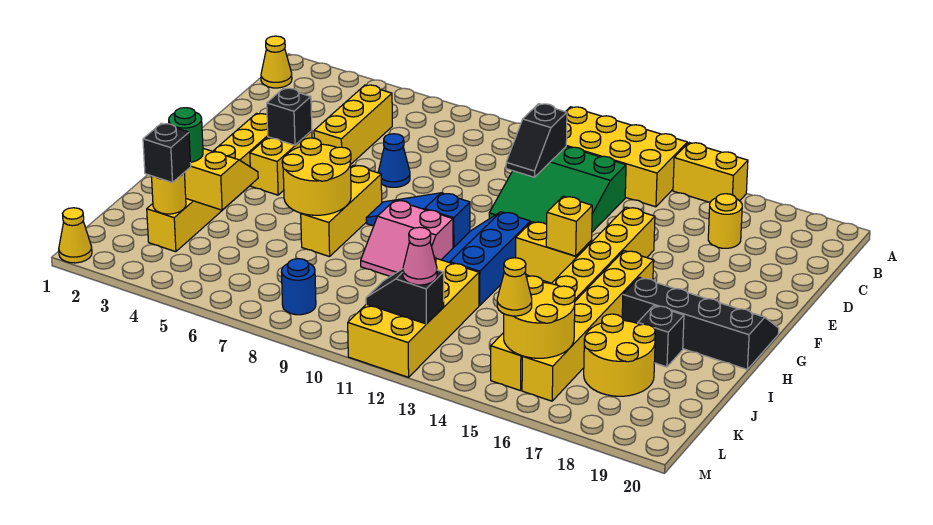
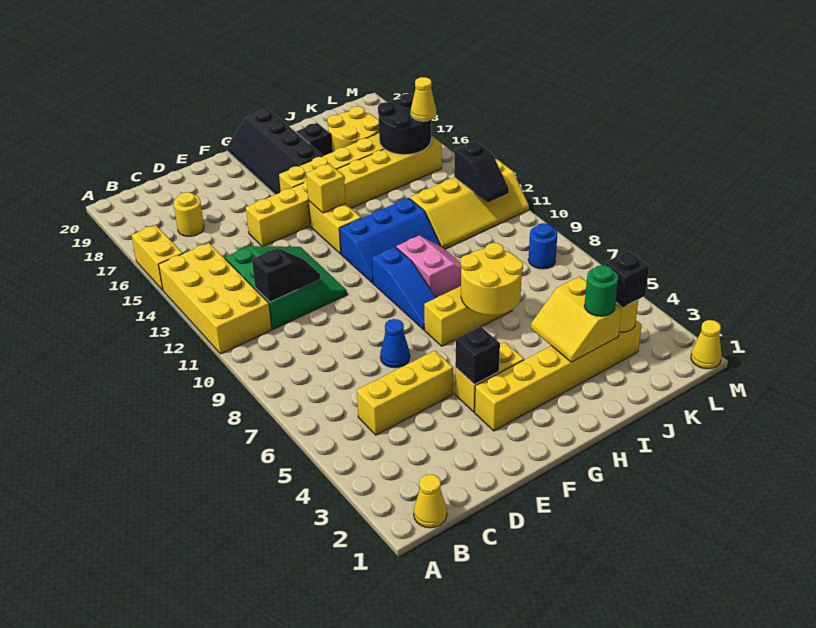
yellow brick J11:M12 level 1 -> yellow slope J11:M12 level 1 top 12
yellow round brick K15:L16 level 2 -> black round brick K15:L16 level 2
pink cone L12 level 3 -> none

